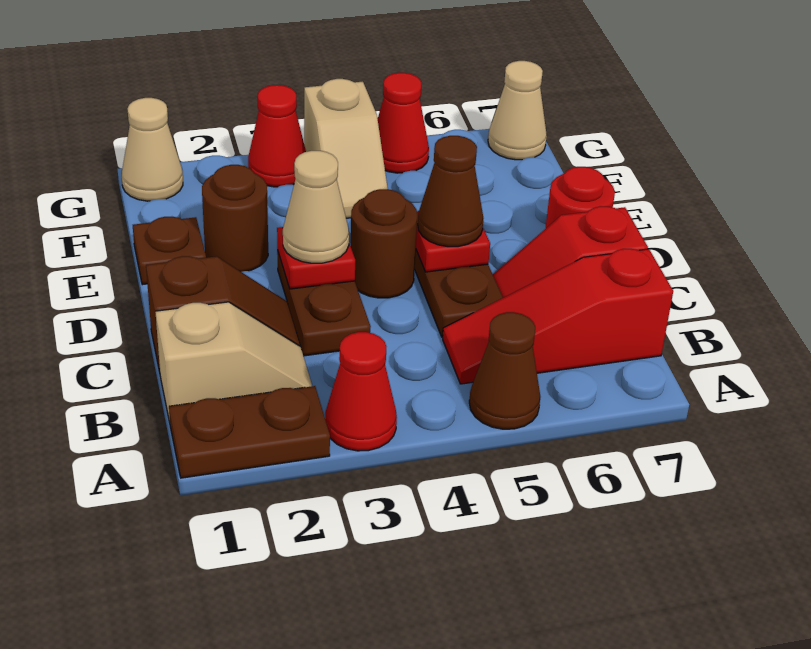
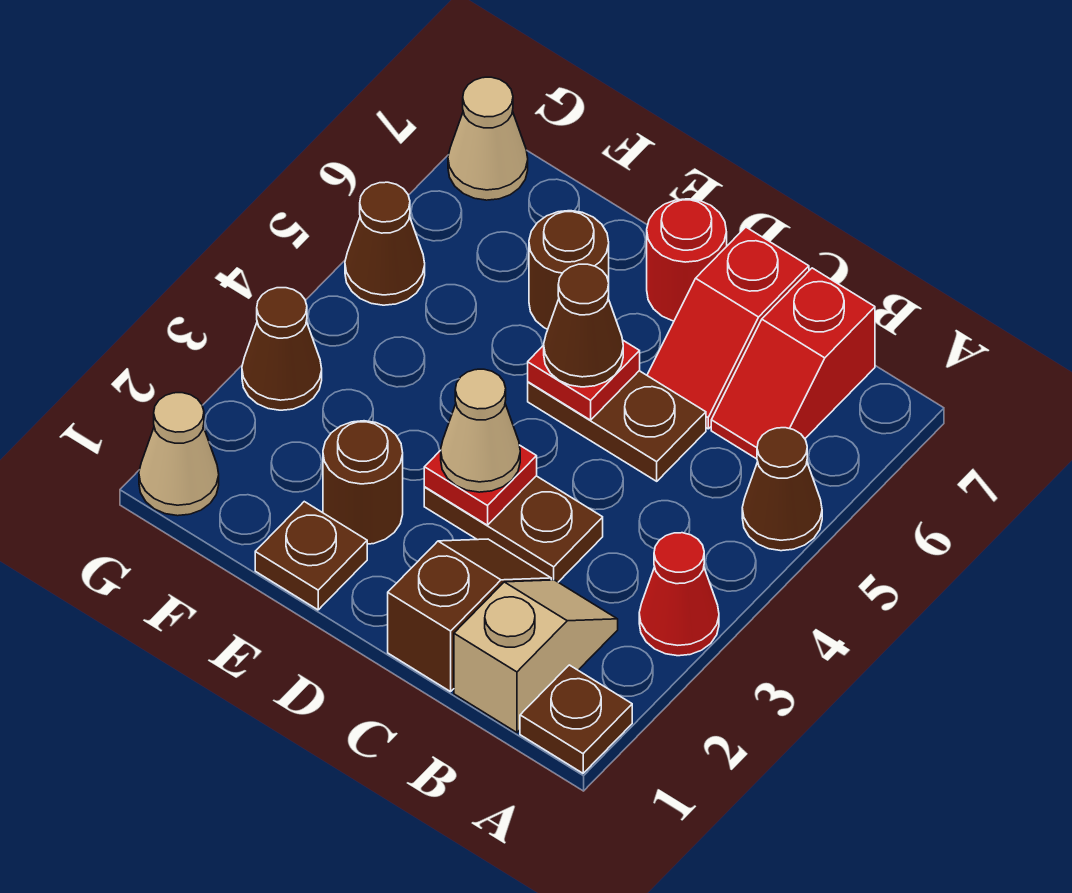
brown plate A1:A2 level 1 -> brown plate A1 level 1
red slope B5:B7 level 1 top 7 -> red slope B6:B7 level 1 top 7
brown round brick D4 level 1 -> brown round brick E6 level 1
tan slope F4:G4 level 1 top G -> none
red cone G3 level 1 -> brown cone G3 level 1
red cone G5 level 1 -> brown cone G5 level 1

